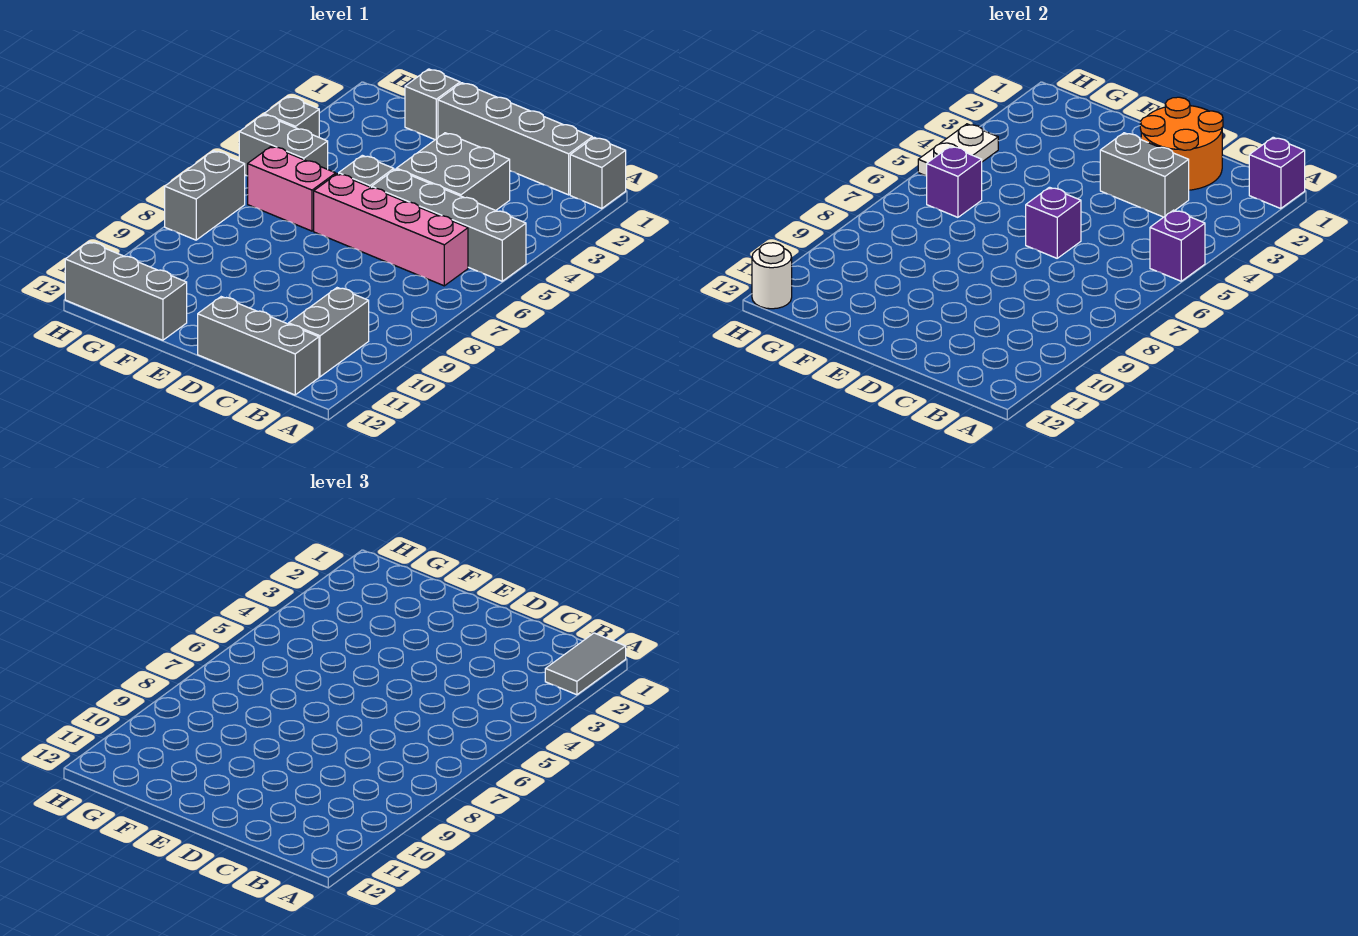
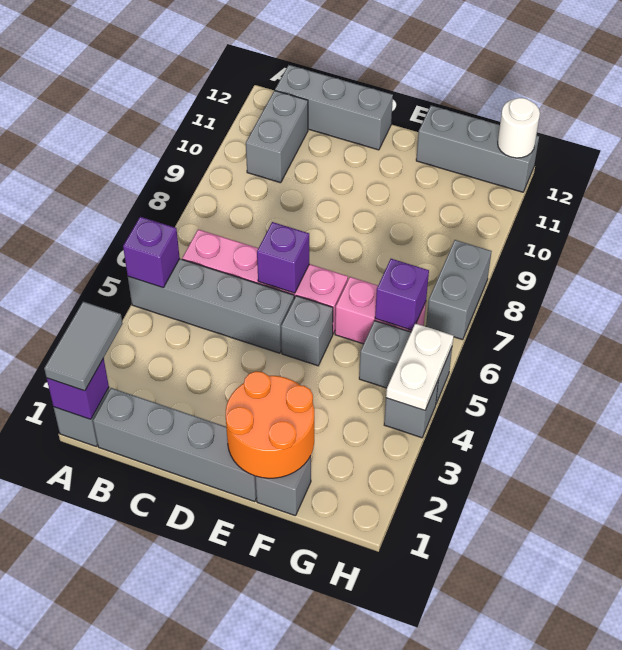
orange round brick C1:D2 level 2 -> orange round brick E1:F2 level 2
grey brick C3:D4 level 1 -> none
grey brick C3:D3 level 2 -> none

